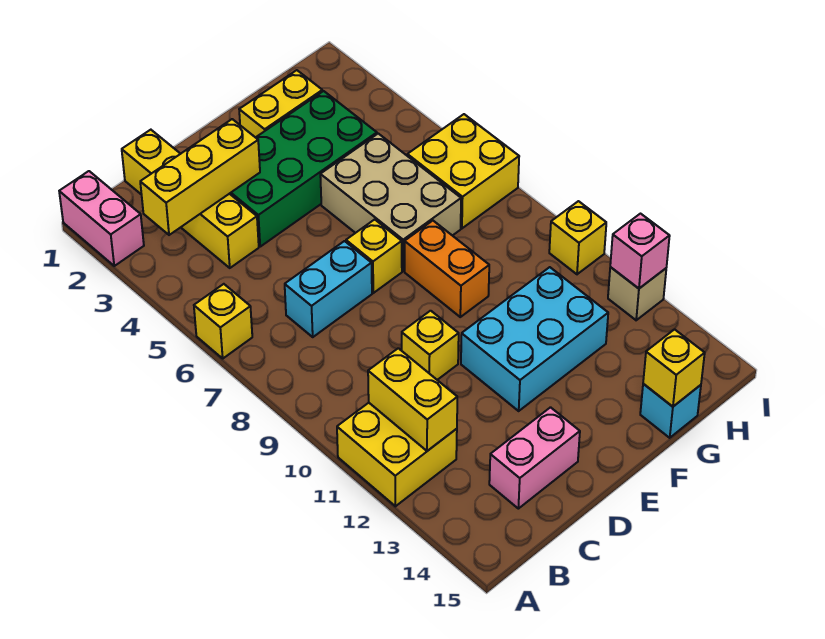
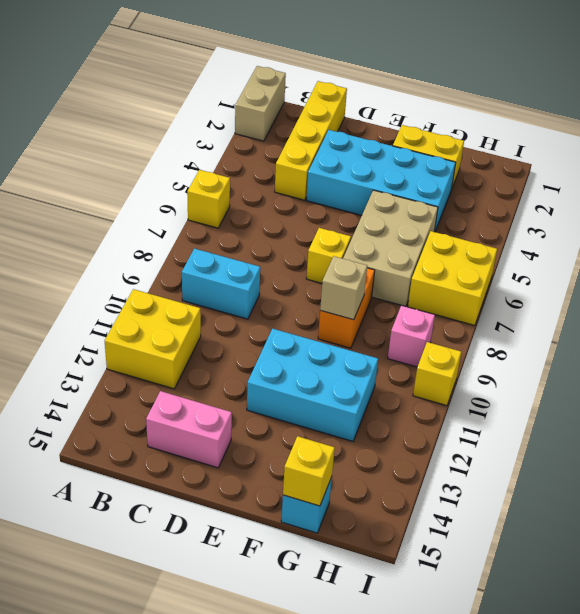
pink brick A1:A2 level 1 -> tan brick A1:A2 level 1
yellow brick B3:D3 level 2 -> none
yellow brick B11:B12 level 2 -> none
cyan brick C7:D7 level 1 -> cyan brick B9:C9 level 1
green brick D3:G4 level 1 -> cyan brick D3:G4 level 1
yellow brick D10 level 1 -> none
tan brick I12 level 1 -> tan brick F9 level 2
pink brick I12 level 2 -> pink brick H9 level 1

